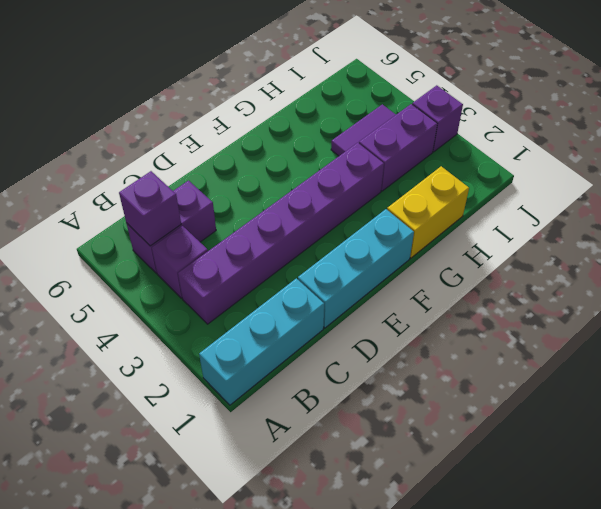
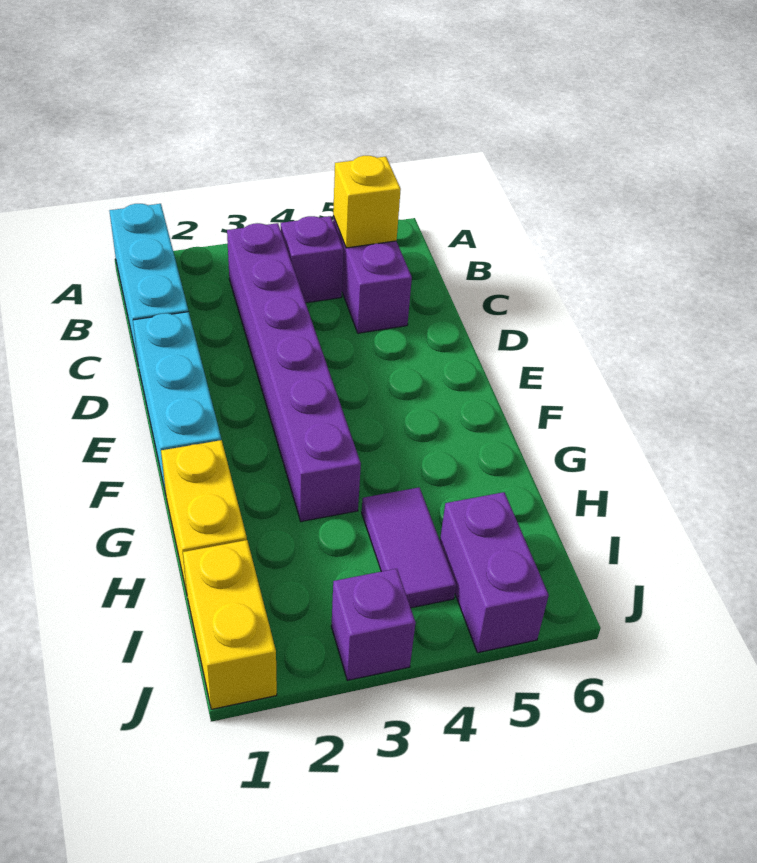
purple brick B5 level 2 -> yellow brick B5 level 2
purple brick H3:I3 level 1 -> purple brick I5:J5 level 1
none -> yellow brick I1:J1 level 1

